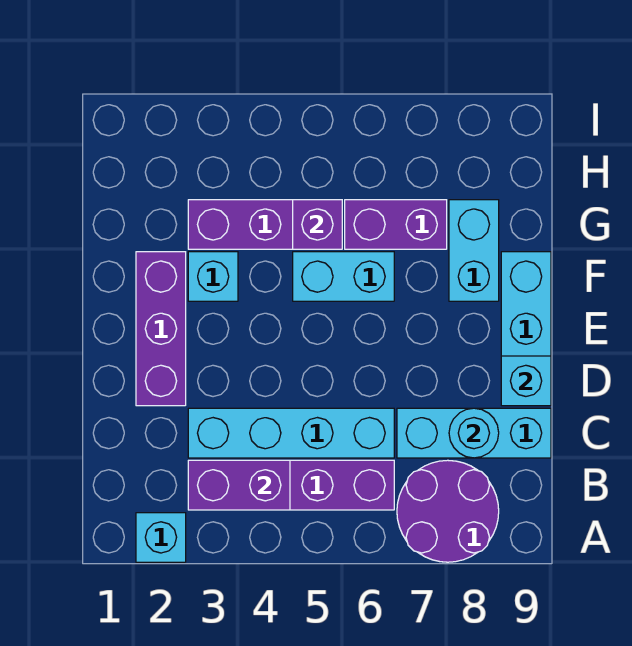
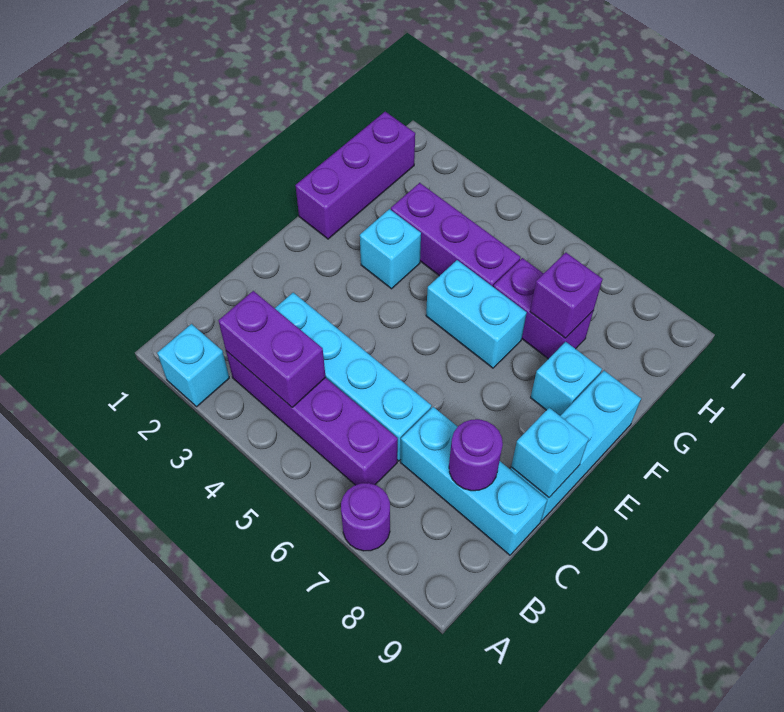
purple round brick A7:B8 level 1 -> purple round brick A7 level 1
cyan round brick C8 level 2 -> purple round brick C8 level 2
purple brick D2:F2 level 1 -> purple brick F1:H1 level 1
cyan brick F8:G8 level 1 -> cyan brick F8 level 1
purple brick G5 level 2 -> purple brick G7 level 2

